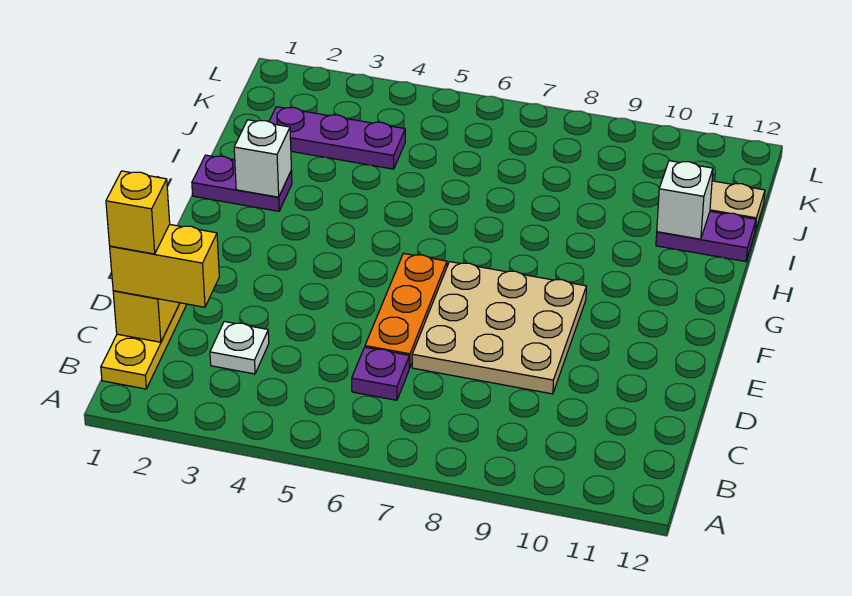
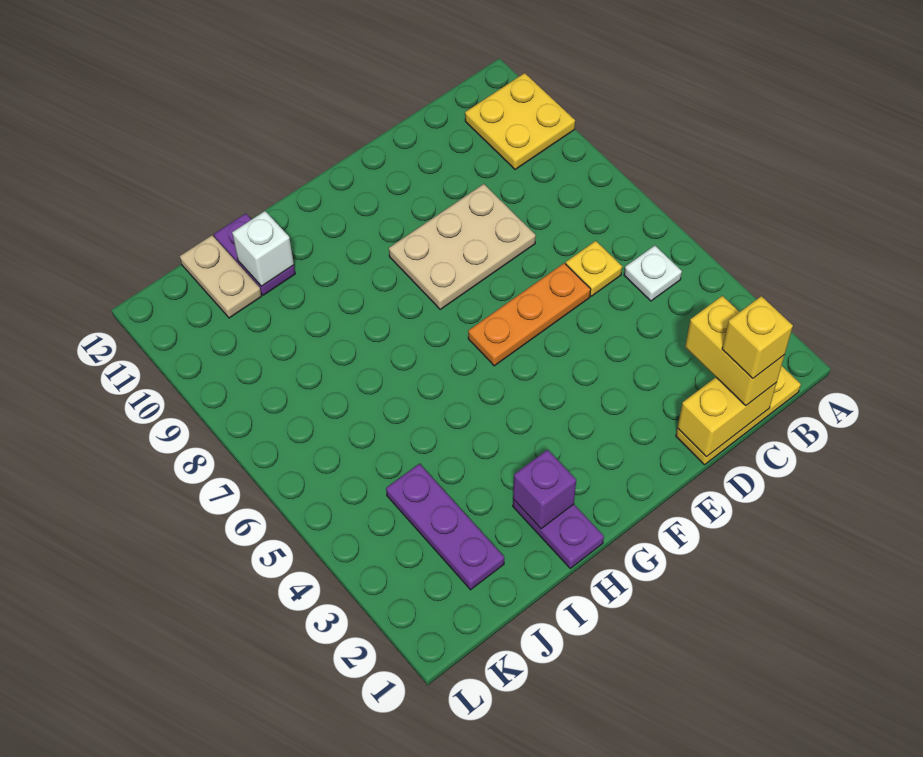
none -> yellow plate A10:B11 level 1
white plate C3 level 1 -> white plate B5 level 1
purple plate C6 level 1 -> yellow plate C6 level 1
tan plate D7:F9 level 1 -> tan plate D8:F9 level 1
white brick H2 level 2 -> purple brick H2 level 2

